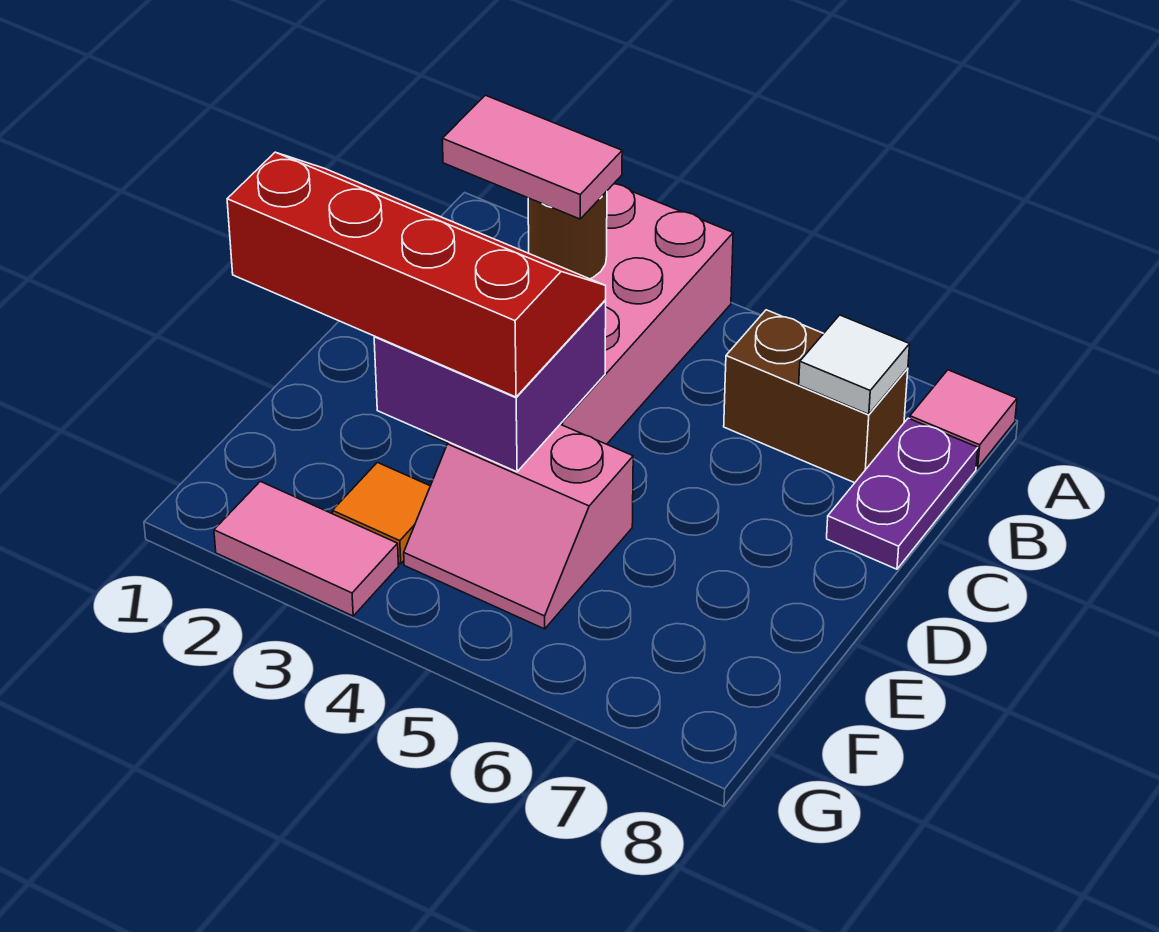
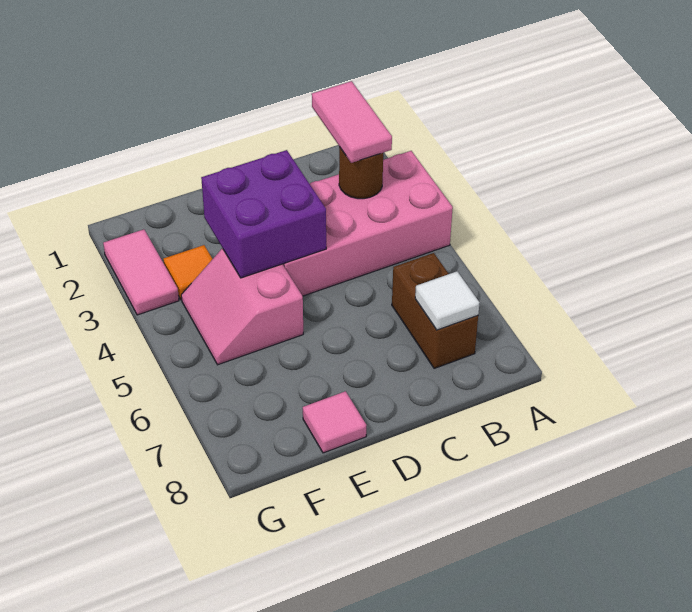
pink tile A8 level 1 -> pink tile E8 level 1
purple plate B8:C8 level 1 -> none
red slope D1:E4 level 3 top E -> none

